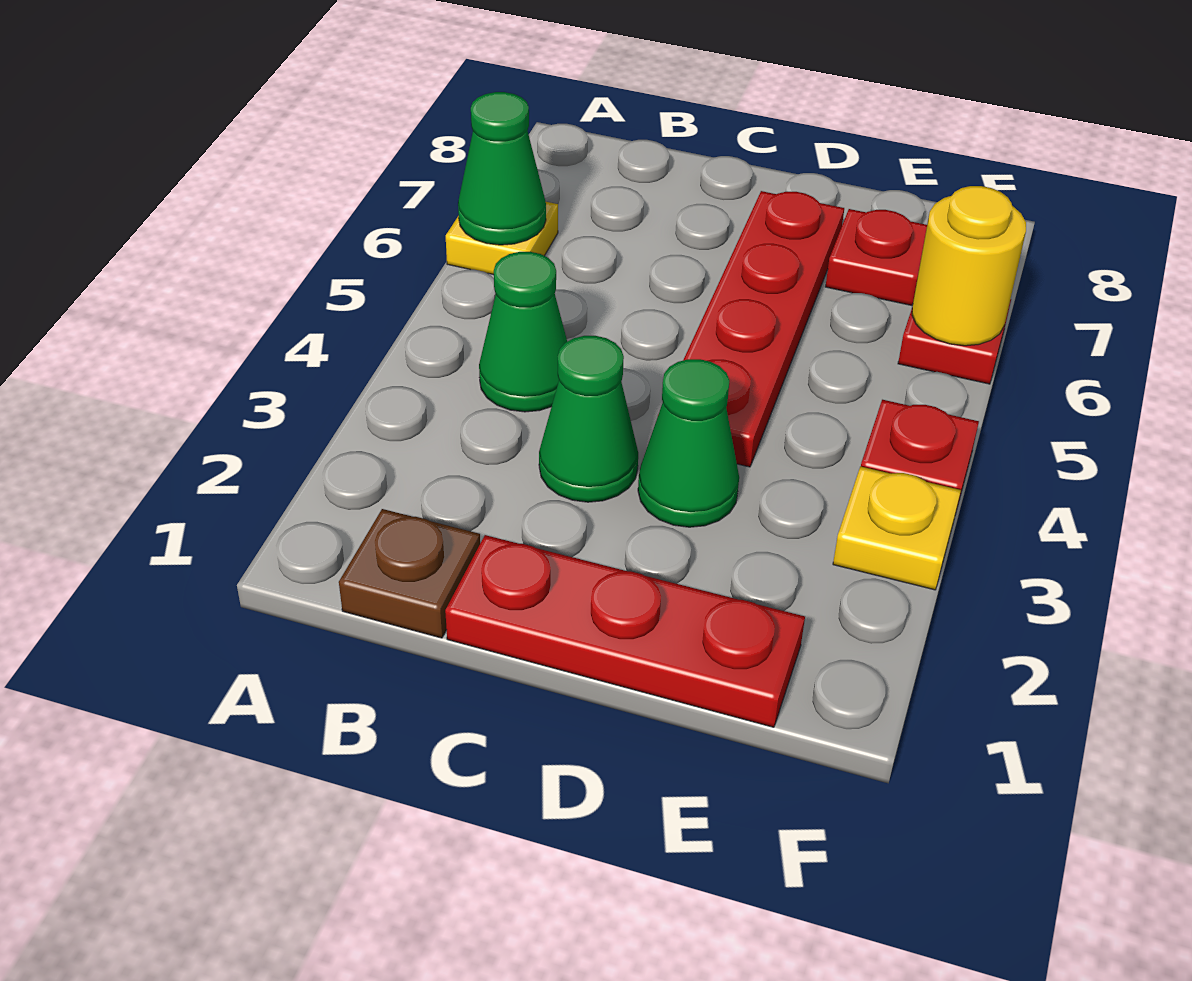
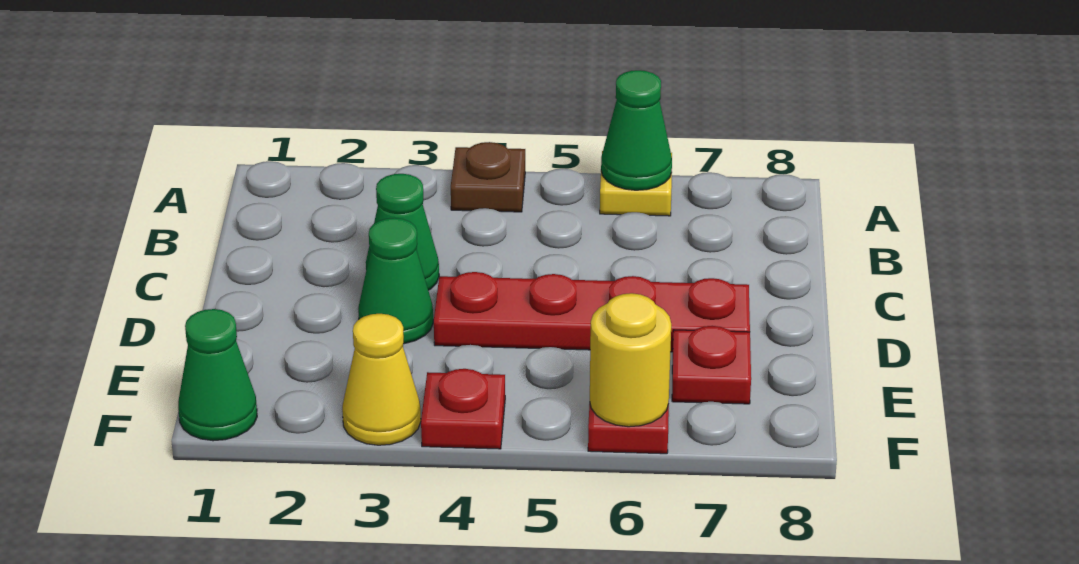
brown plate B1 level 1 -> brown plate A4 level 1
green cone B4 level 1 -> green cone F1 level 1
red plate C1:E1 level 1 -> none
yellow plate F3 level 1 -> yellow cone F3 level 1

